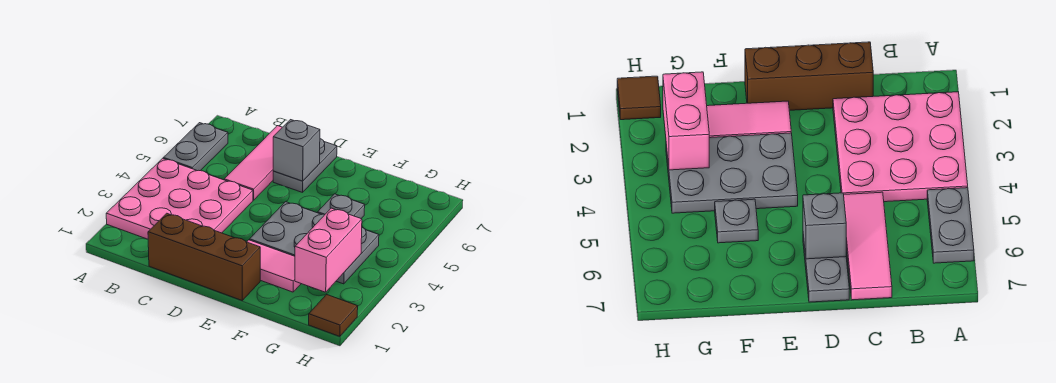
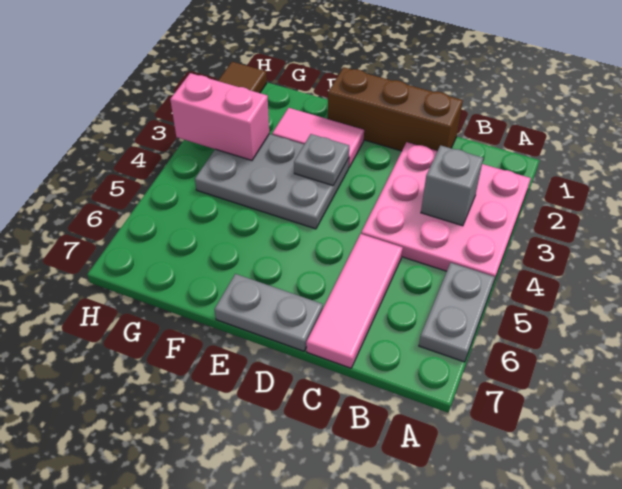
grey plate D6:D7 level 1 -> grey plate D7:E7 level 1
grey brick D6 level 2 -> grey brick B3 level 2
grey plate F5 level 1 -> grey plate E3 level 2
pink brick G2:G3 level 2 -> pink brick G3:H3 level 2

